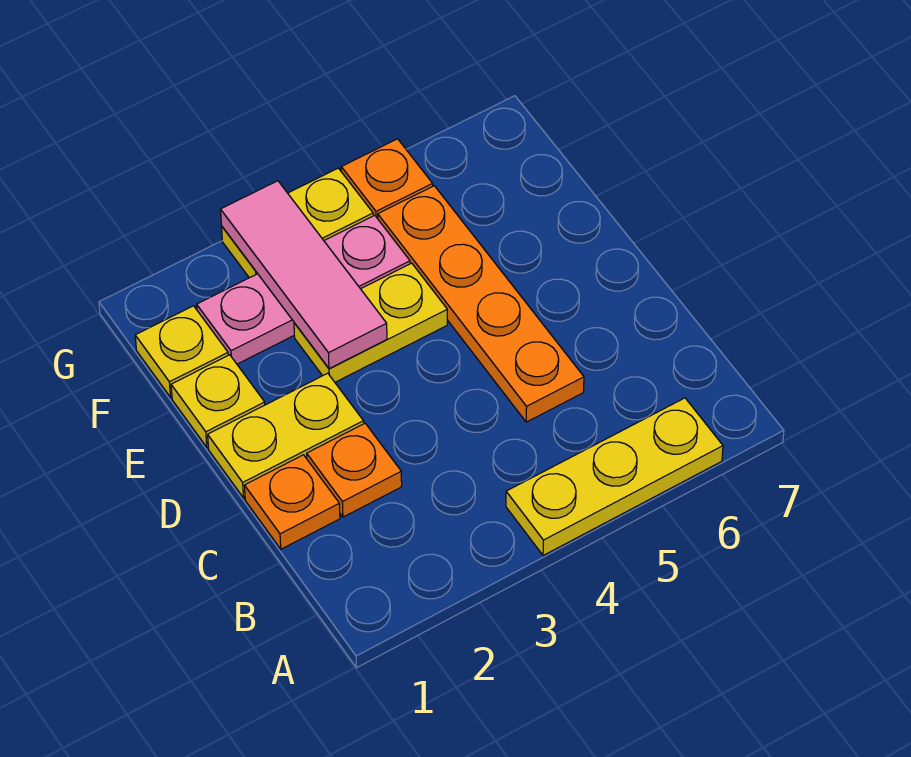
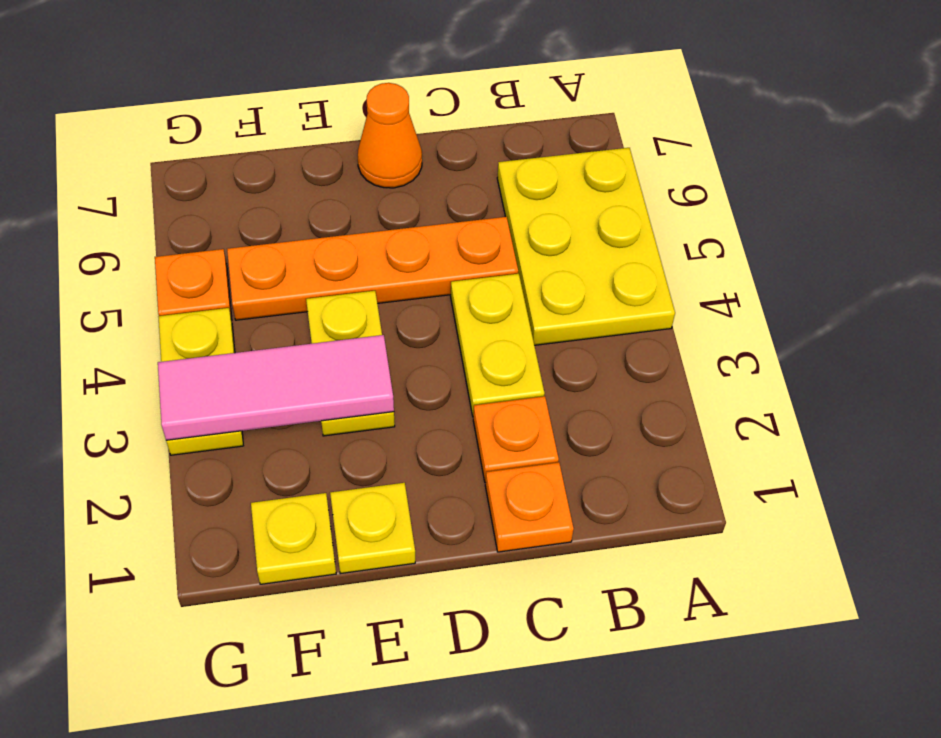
yellow plate A4:A6 level 1 -> yellow plate A4:B6 level 1
yellow plate D1:D2 level 1 -> yellow plate C3:C4 level 1
none -> orange cone D7 level 1
pink plate F2:F4 level 1 -> none

